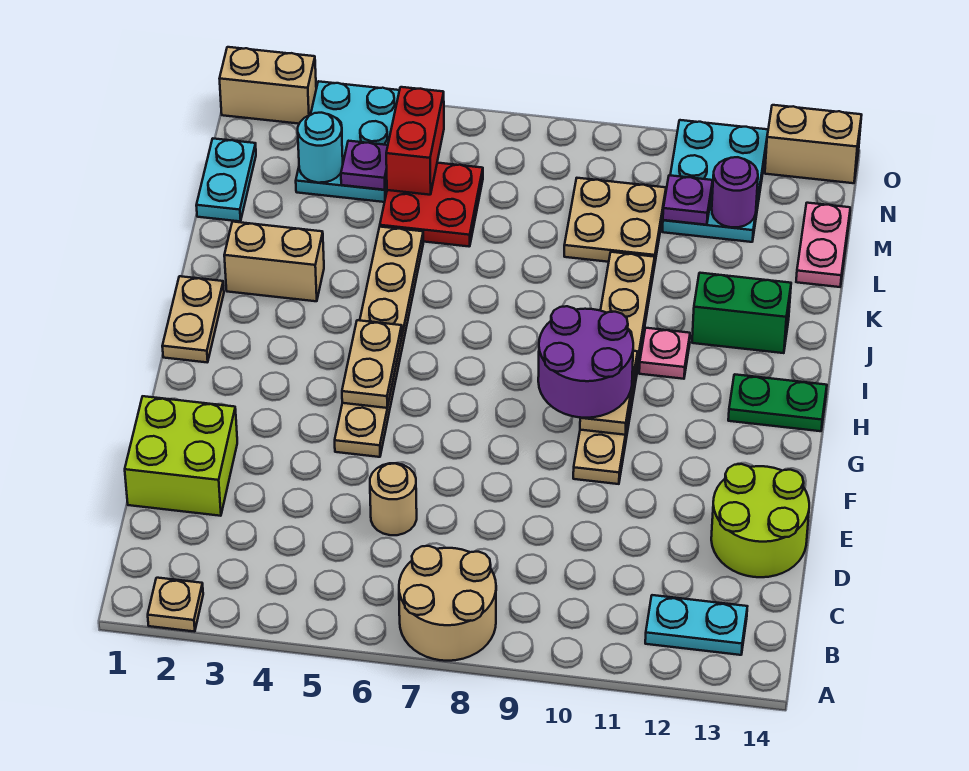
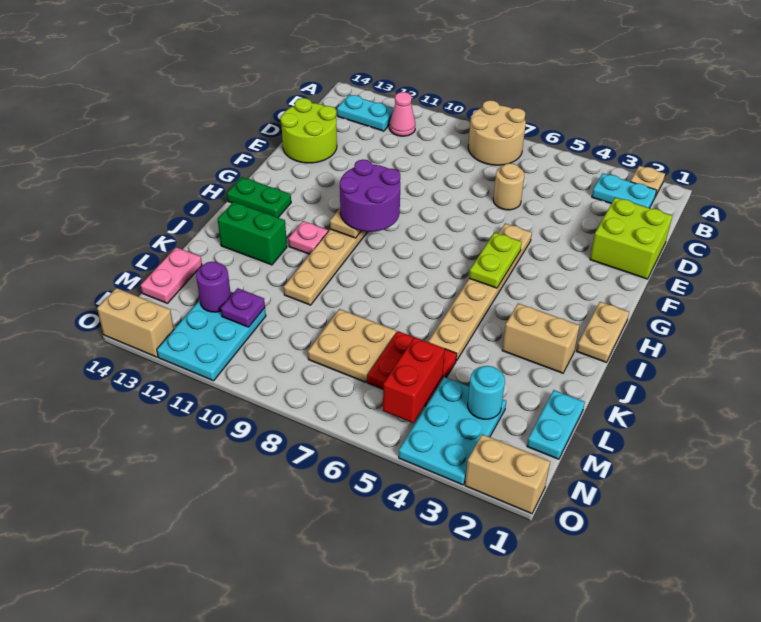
none -> cyan plate B2:B3 level 1
none -> pink cone B11 level 1
tan plate G5:H5 level 2 -> lime plate G5:H5 level 2
tan plate L9:M10 level 1 -> tan plate L7:M8 level 1
purple plate M4 level 2 -> none

